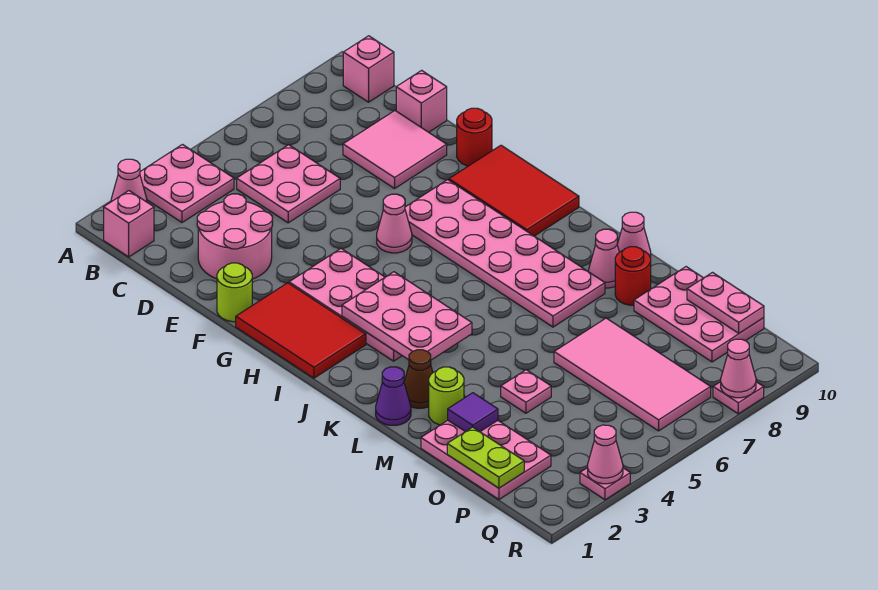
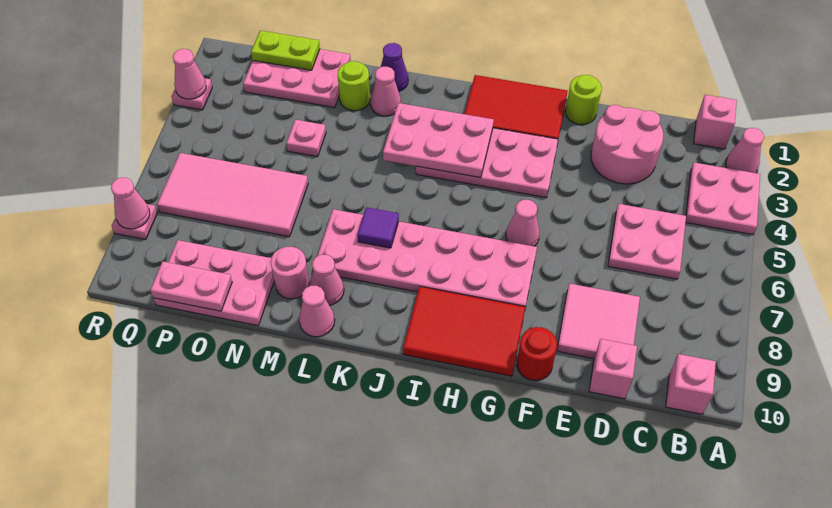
brown cone L2 level 1 -> pink cone L2 level 1
red round brick M9 level 1 -> pink round brick M9 level 1
purple tile N2 level 2 -> purple tile K7 level 2

